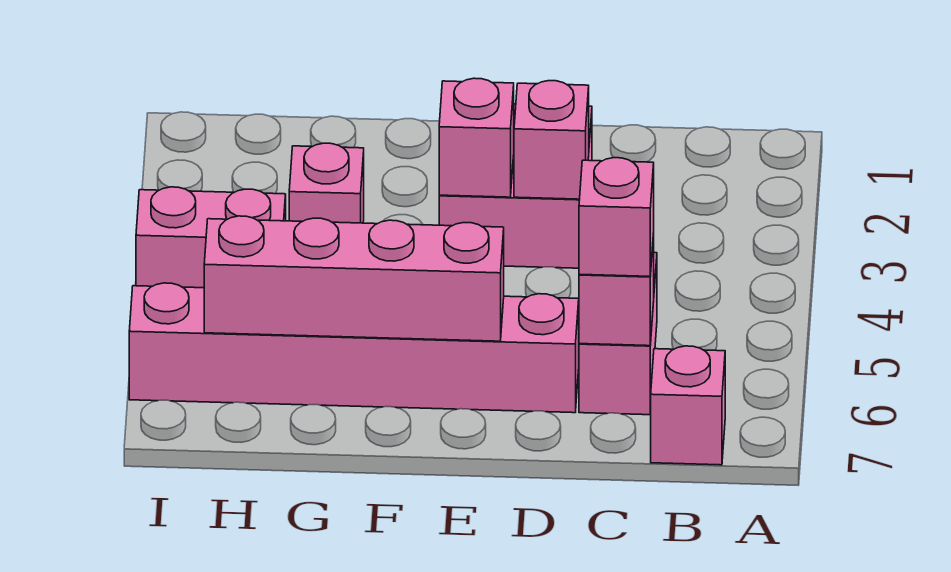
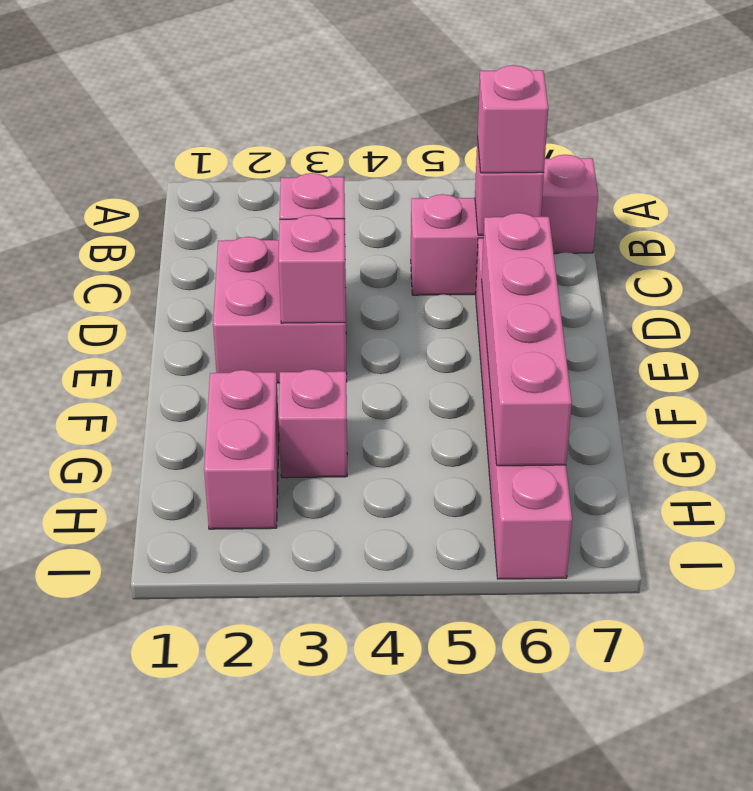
pink brick H4:I4 level 1 -> pink brick G2:H2 level 1

